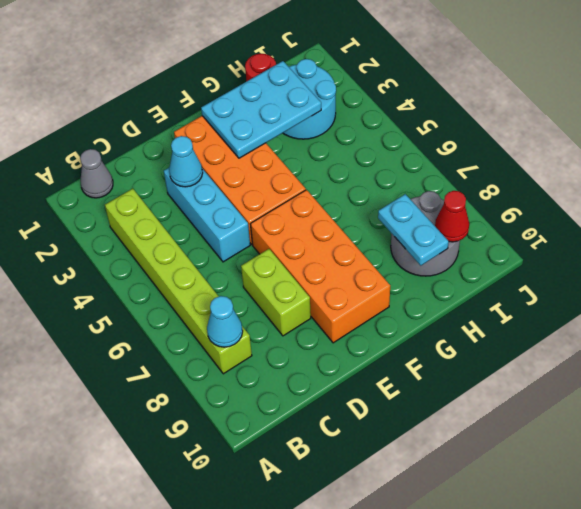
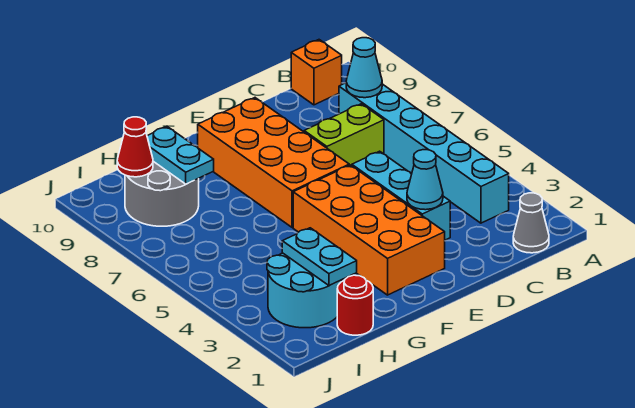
lime brick B3:B8 level 1 -> cyan brick B3:B8 level 1
none -> orange brick B10 level 1
lime brick D7:D8 level 1 -> lime brick C7:D7 level 1
cyan plate F2:H3 level 2 -> cyan plate H2:H3 level 2

